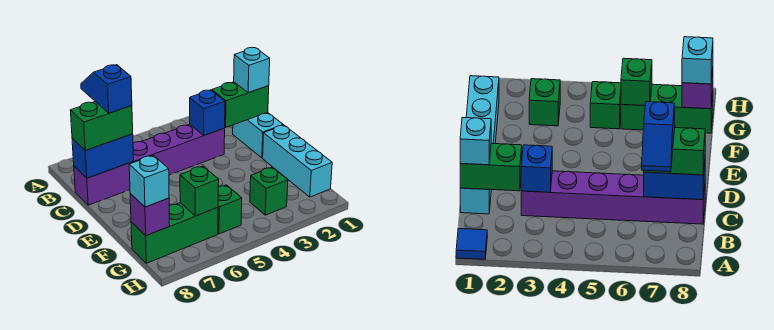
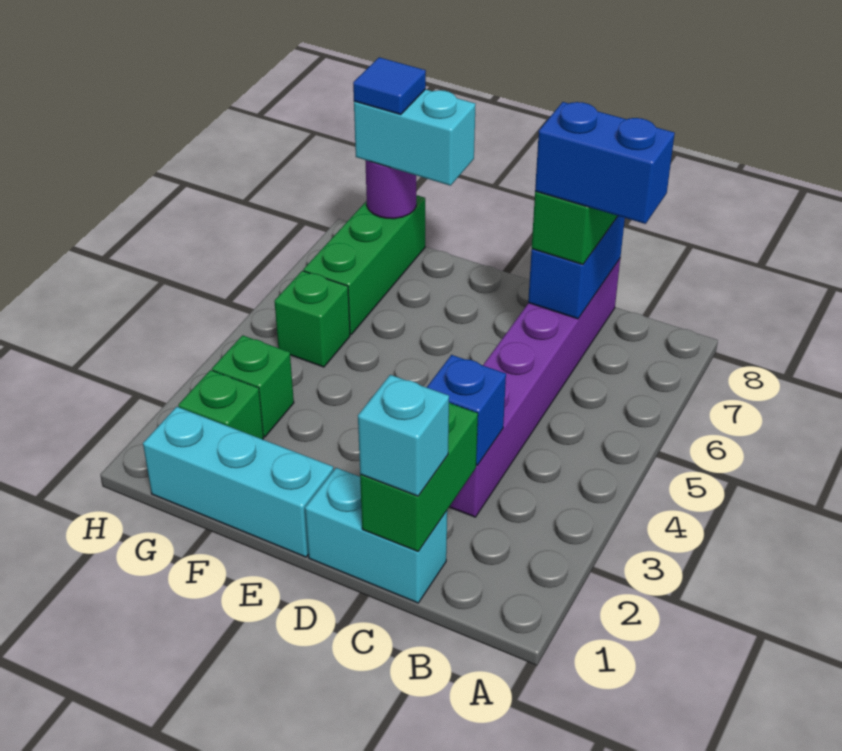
blue tile A1 level 1 -> blue tile G8 level 4
blue slope B7:C7 level 4 top C -> blue brick B7:C7 level 4
green brick G6 level 2 -> green brick G2 level 1
purple brick G8 level 2 -> purple round brick G8 level 2
cyan brick G8 level 3 -> cyan brick F8:G8 level 3

